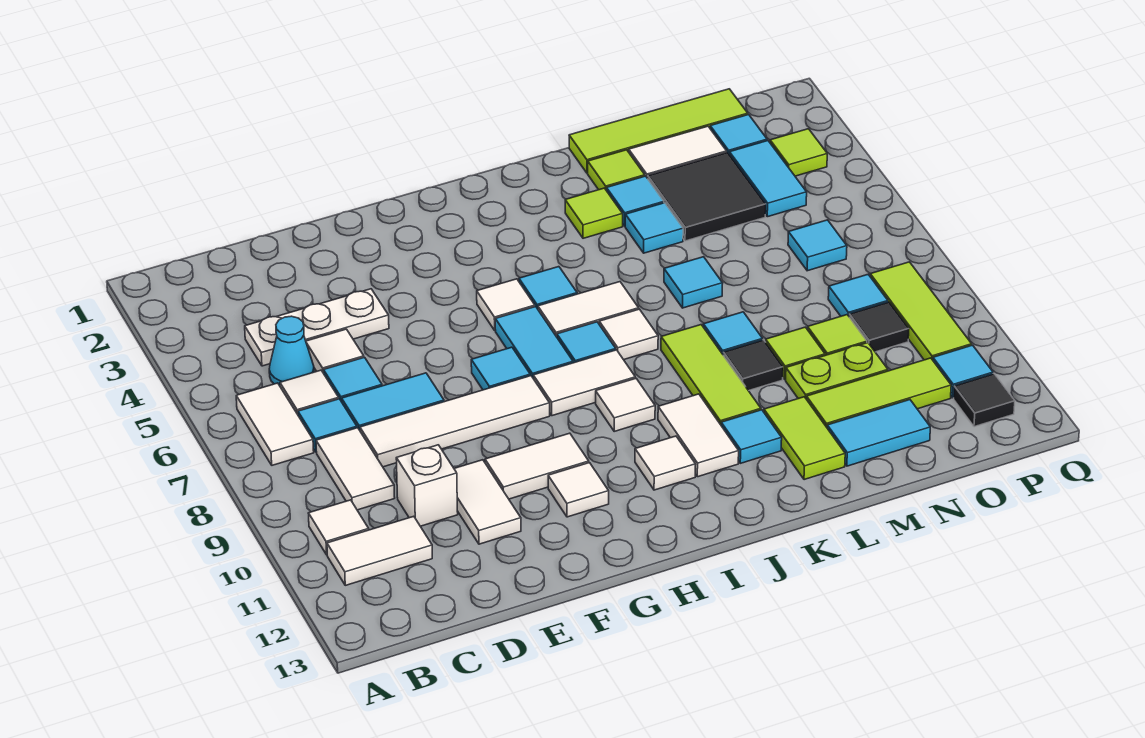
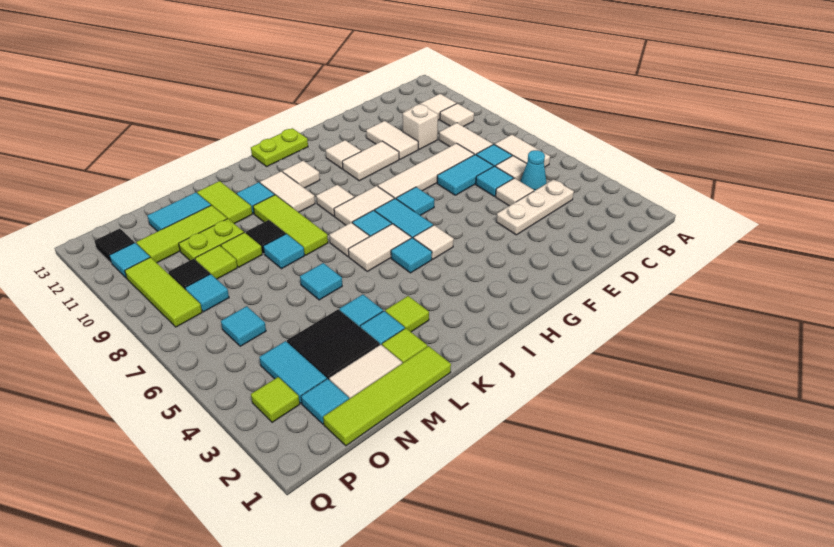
none -> lime plate H13:I13 level 1

